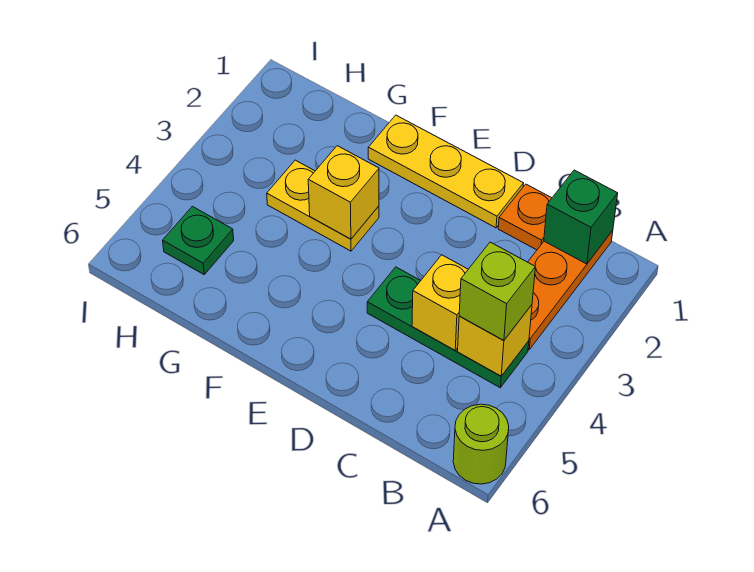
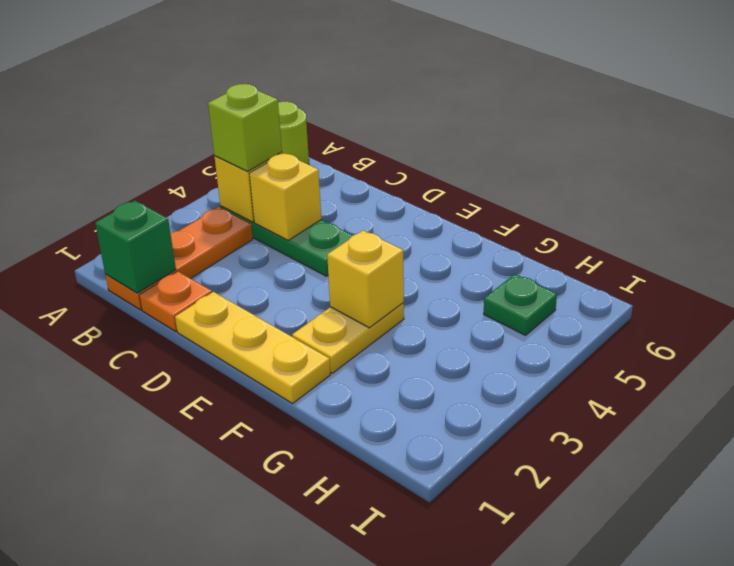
yellow plate F3:G3 level 1 -> yellow plate F2:F3 level 1

